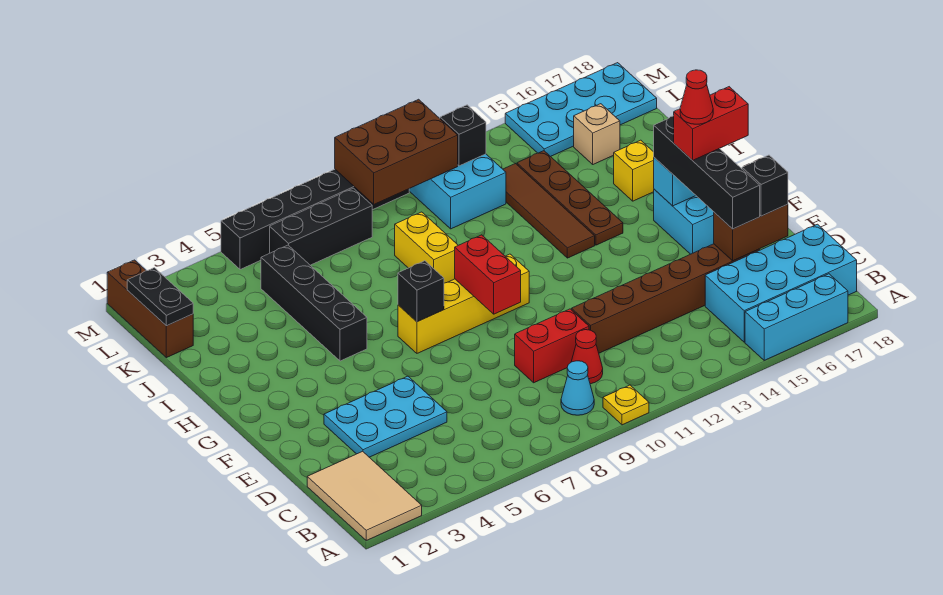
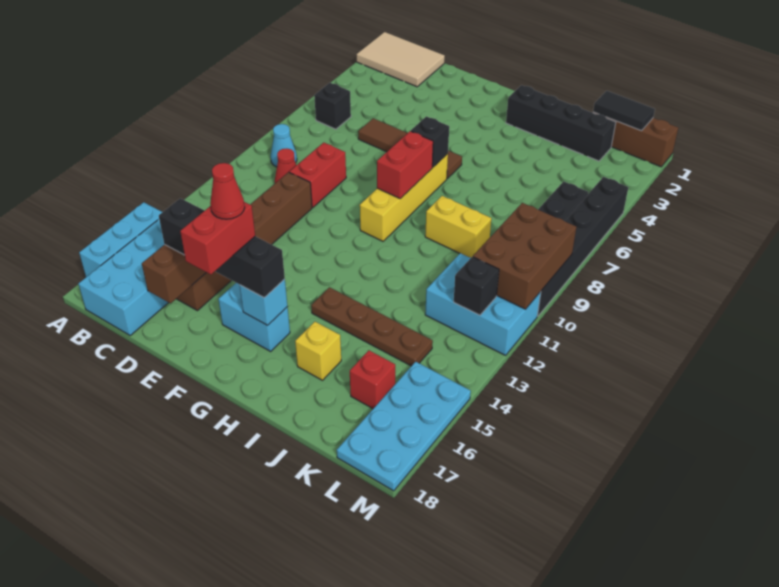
yellow plate A10 level 1 -> none
cyan plate D3:E5 level 1 -> none
black brick D17 level 3 -> black brick B6 level 1
red brick F9:G9 level 2 -> red brick G8:G9 level 2
black brick H5:K5 level 1 -> black brick H2:K2 level 1
brown tile H13:K13 level 1 -> brown tile D6:G6 level 1
black plate K1:L1 level 2 -> black tile K1:L1 level 2
tan brick K16 level 1 -> red brick K16 level 1

